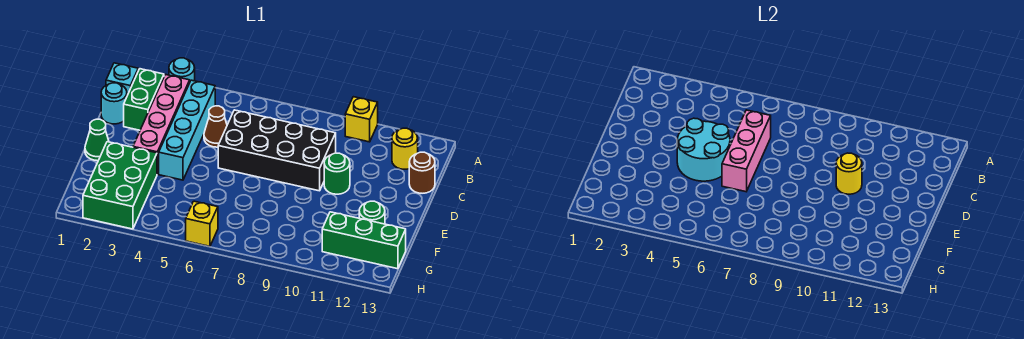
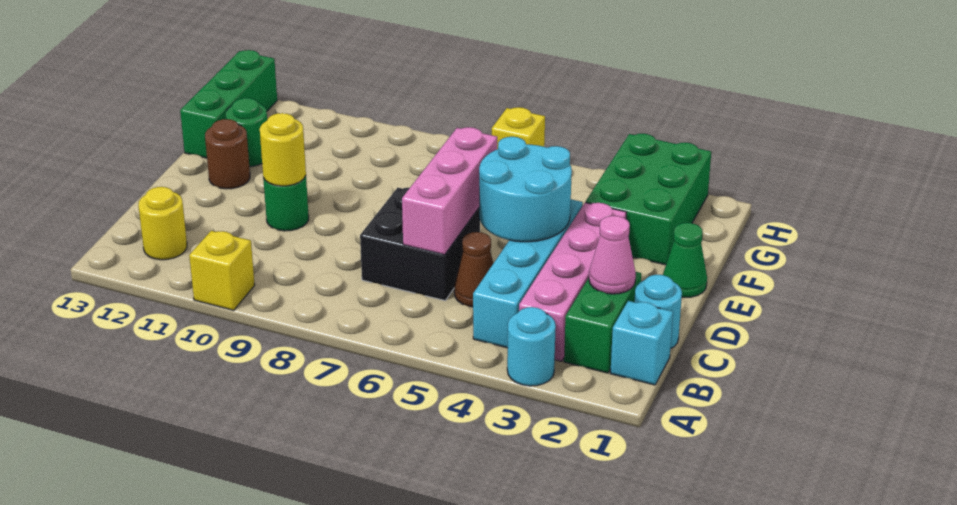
none -> pink cone C2 level 2
black brick C6:D9 level 1 -> black brick C6:D7 level 1
brown round brick C13 level 1 -> brown round brick E12 level 1
green brick G11:G13 level 1 -> green brick F13:H13 level 1

